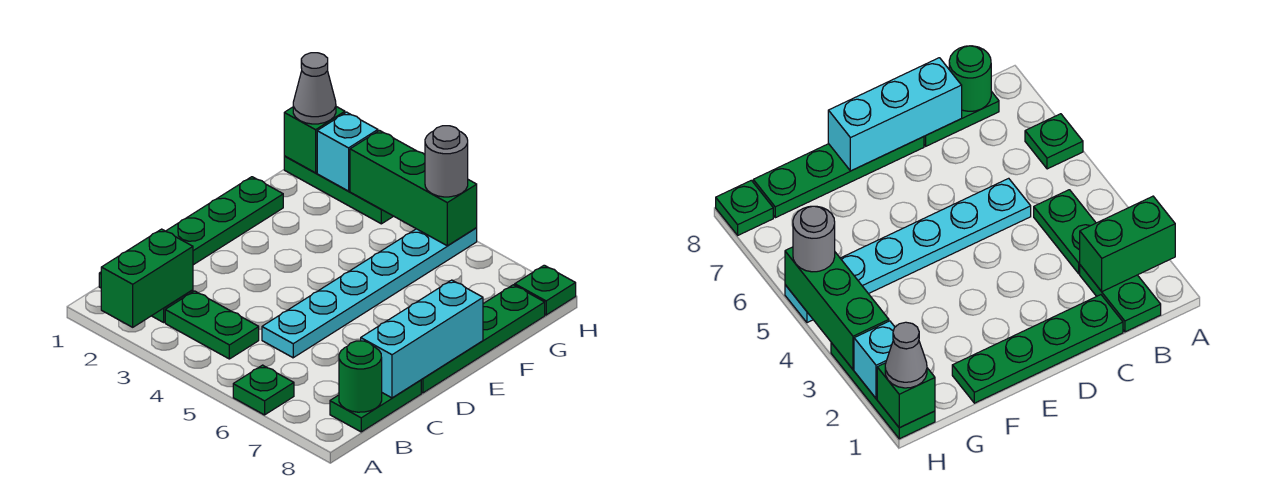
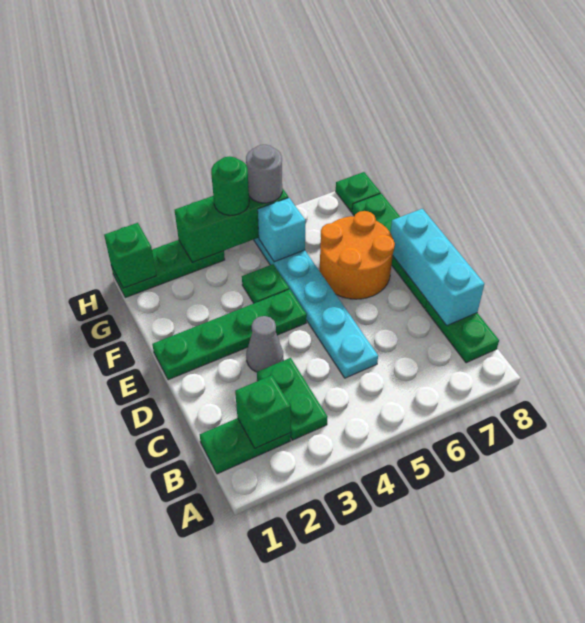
green brick A2:B2 level 2 -> green brick B2 level 2
green plate A6 level 1 -> green plate F4 level 1
green plate B3:B4 level 1 -> green plate B3:C3 level 1
green round brick B8 level 2 -> green round brick H4 level 3
green plate C1:F1 level 1 -> green plate E1:E4 level 1
none -> orange round brick E6:F7 level 1
grey cone H1 level 3 -> grey cone D3 level 1
cyan brick H2 level 2 -> cyan brick G5 level 2

